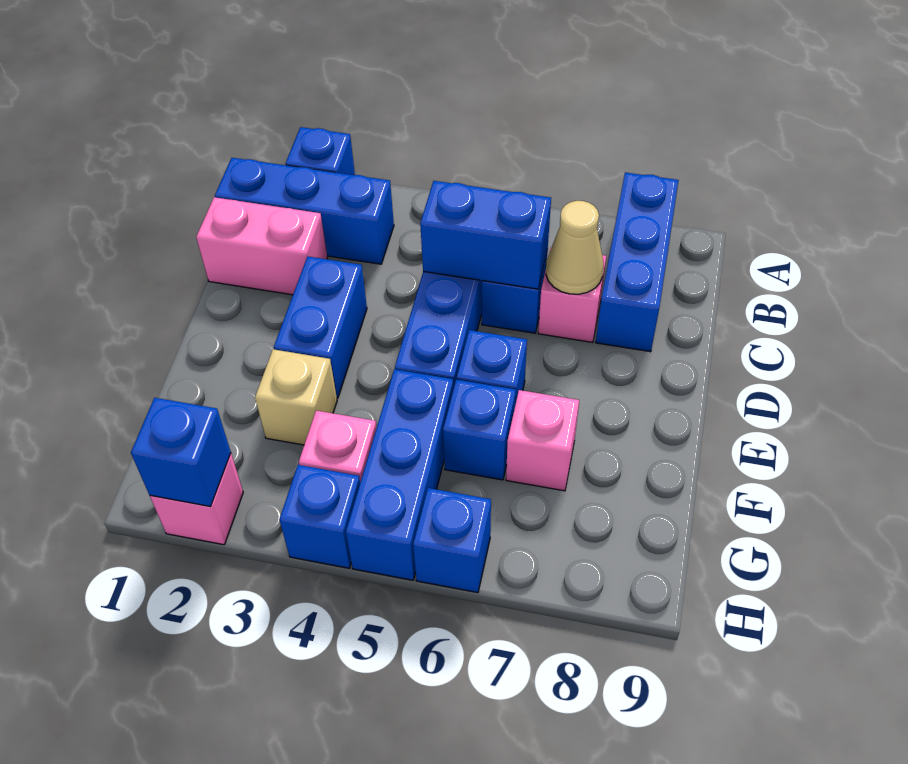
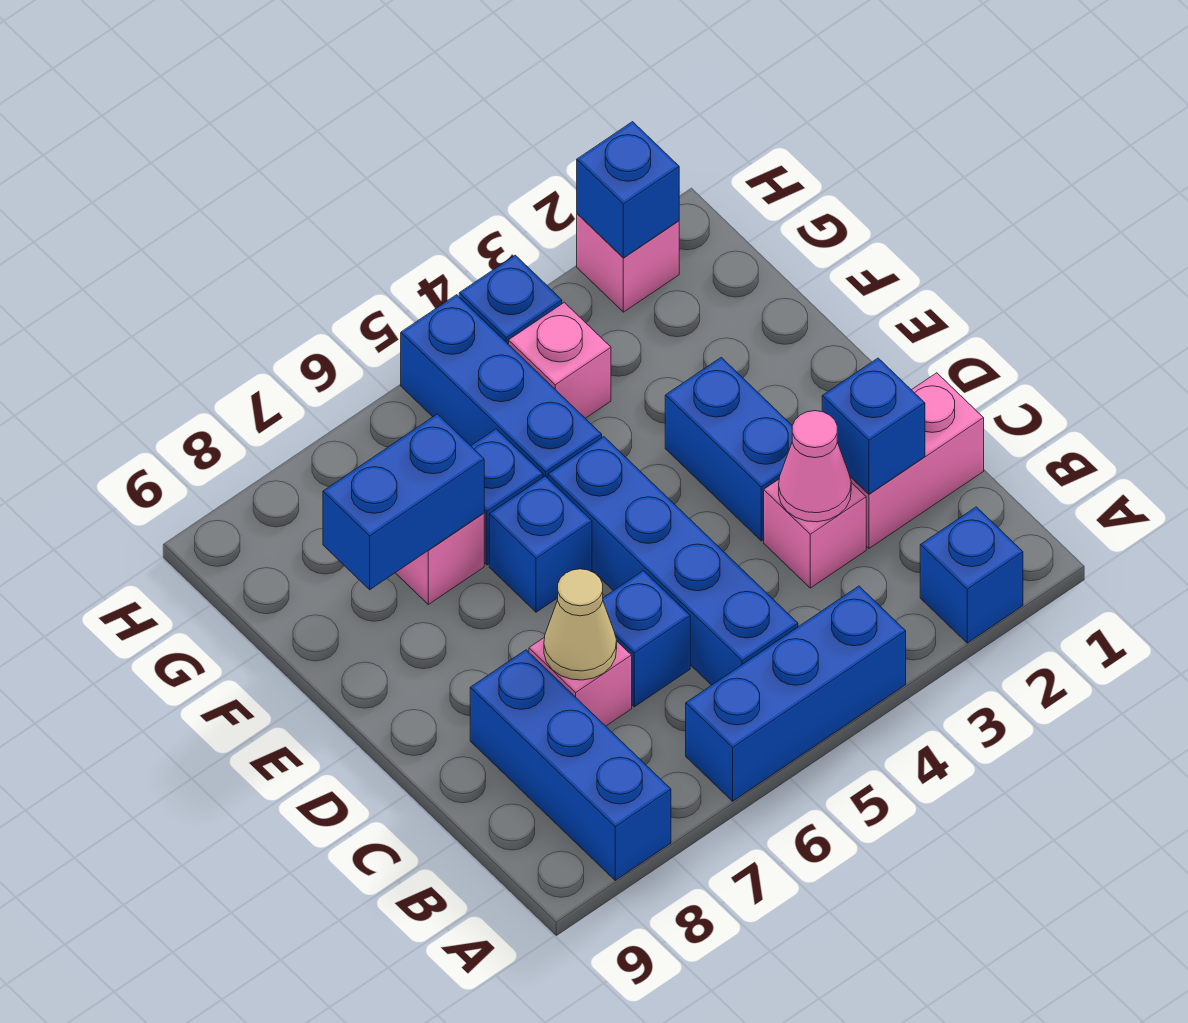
blue brick B1:B3 level 1 -> blue brick A4:A6 level 1
none -> pink brick C3 level 1
none -> pink cone C3 level 2
blue brick C5:C6 level 2 -> blue brick F7:F8 level 2
tan brick F3 level 1 -> none
blue brick H6 level 1 -> blue brick C2 level 2

